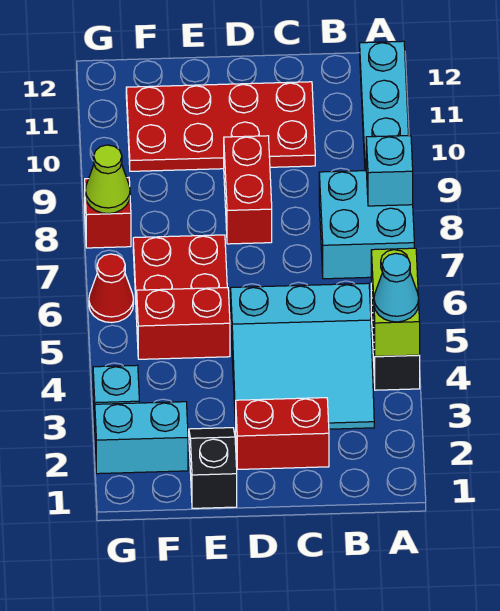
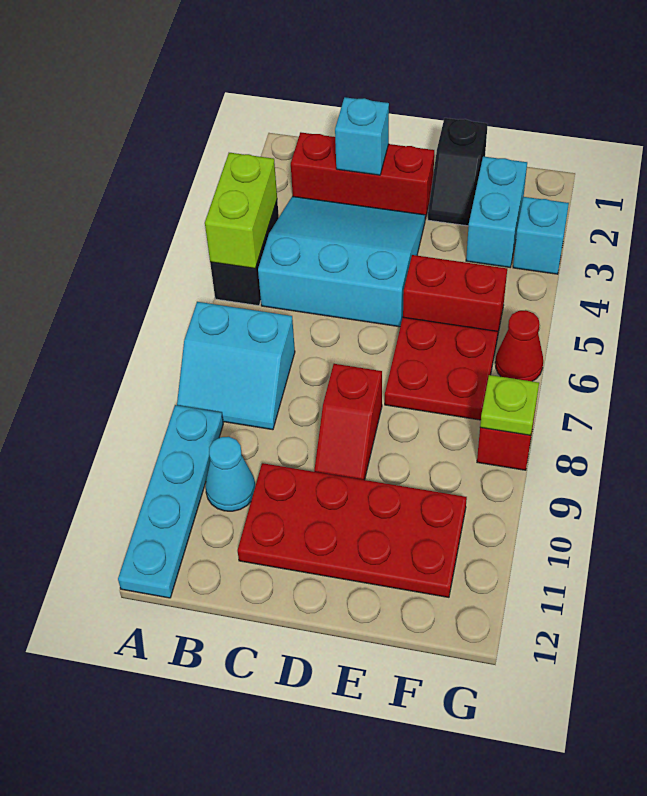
cyan cone A4 level 3 -> cyan cone B10 level 1
cyan brick A7:B8 level 1 -> cyan slope A7:B8 level 1 top 7
cyan brick A8 level 2 -> cyan brick C2 level 2
red brick C2:D2 level 1 -> red brick B2:D2 level 1
red brick D8:D9 level 1 -> red slope D8:D9 level 1 top 8
cyan brick F2:G2 level 1 -> cyan brick F2:F3 level 1
lime cone G8 level 2 -> lime plate G8 level 2

